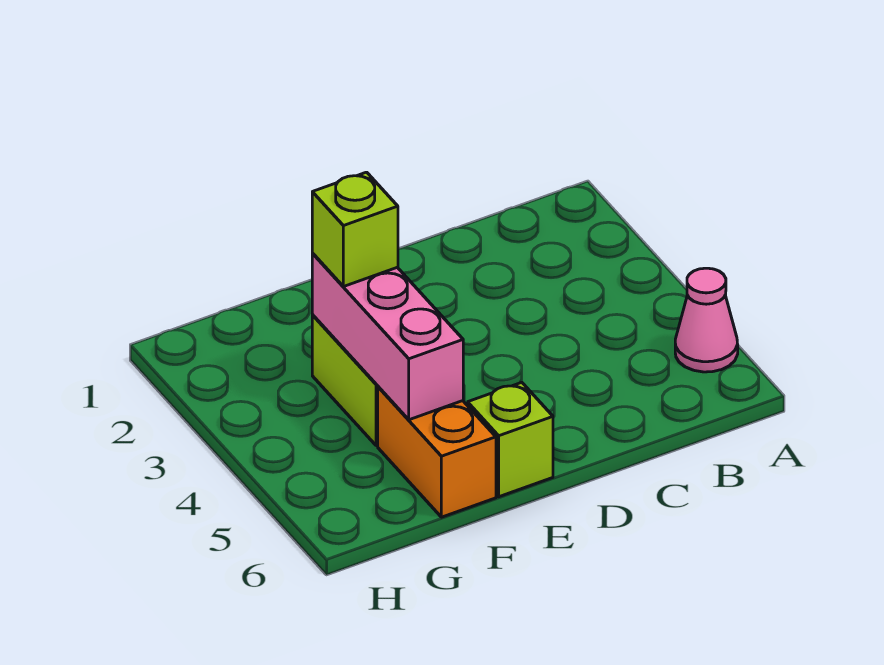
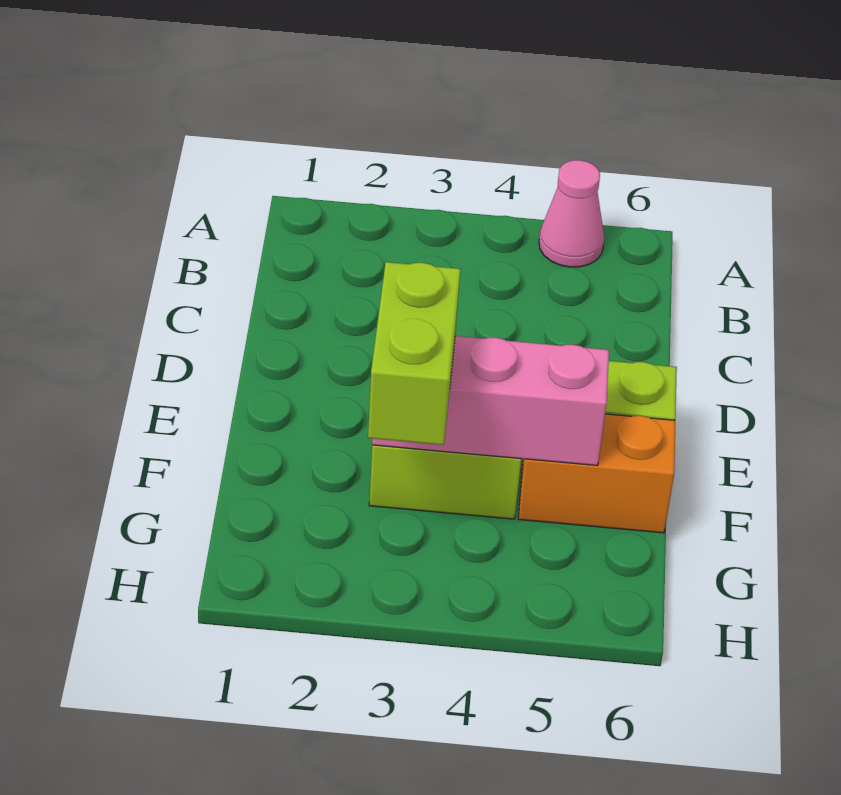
lime brick F3 level 3 -> lime brick F3:G3 level 3

